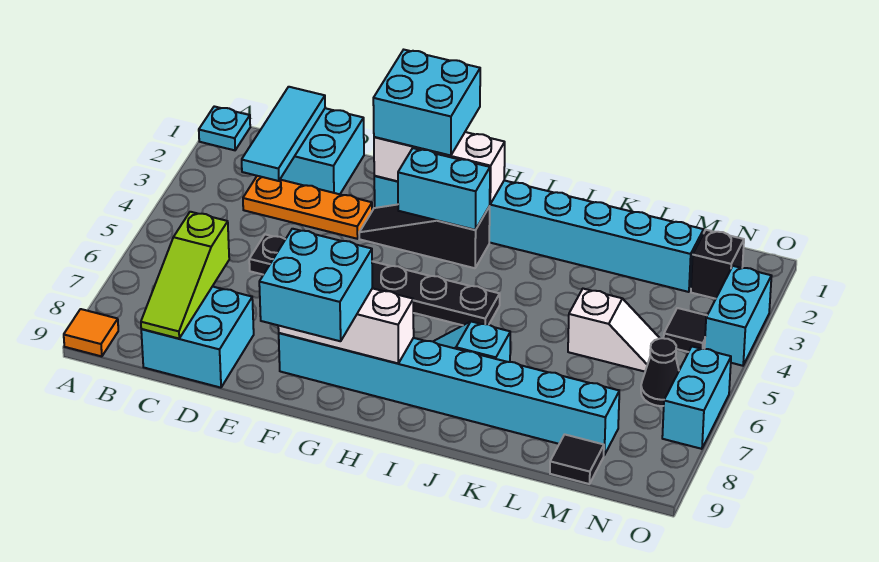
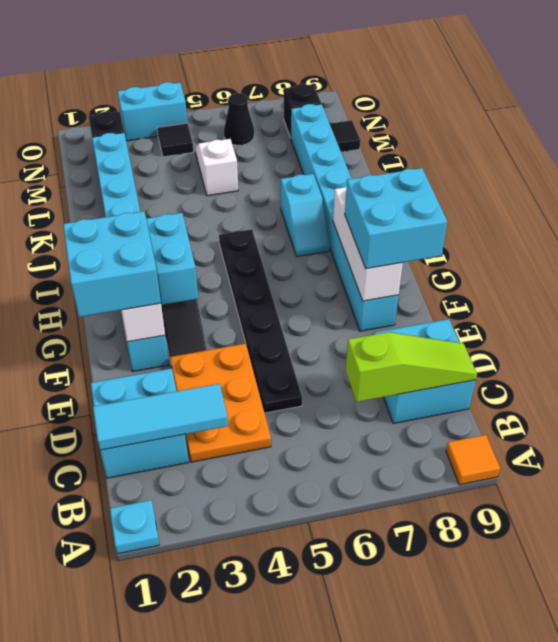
orange plate C3:E3 level 1 -> orange plate C3:E4 level 1
none -> black brick N8 level 1
cyan brick O6:O7 level 1 -> none

